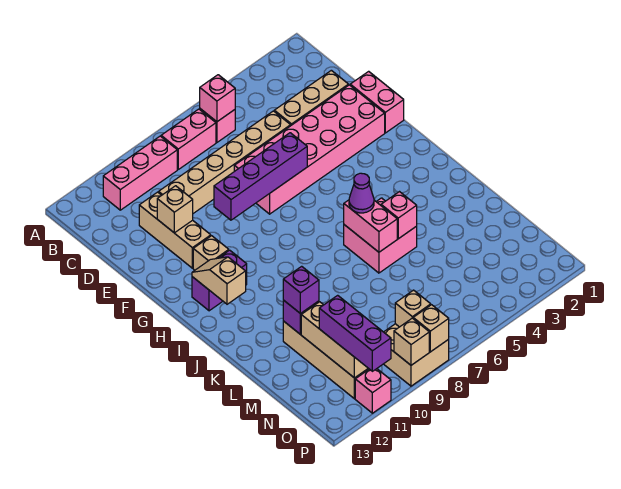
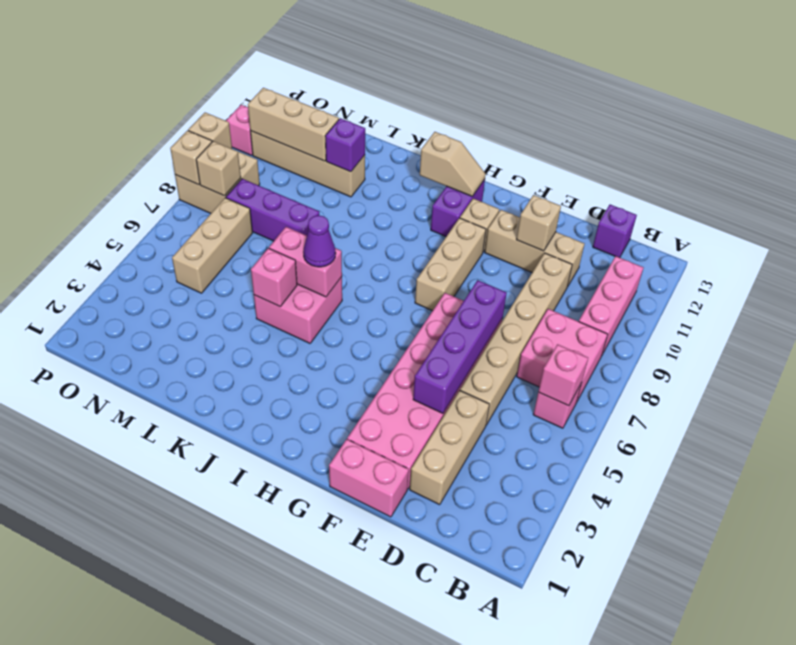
pink brick B7:B8 level 1 -> pink brick B7:C8 level 1
purple brick F6:F9 level 2 -> purple brick E4:E7 level 2
none -> tan brick G8:G10 level 1
purple brick L11 level 3 -> purple brick C13 level 1
none -> tan brick N5:N7 level 1
purple brick N11:P11 level 3 -> purple brick L8:N8 level 1

